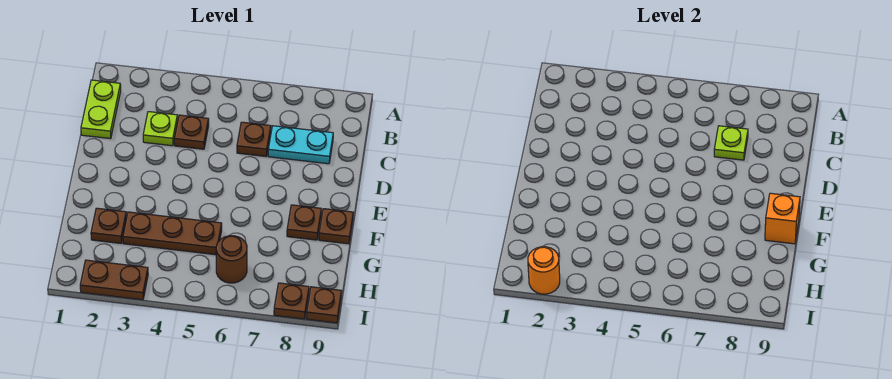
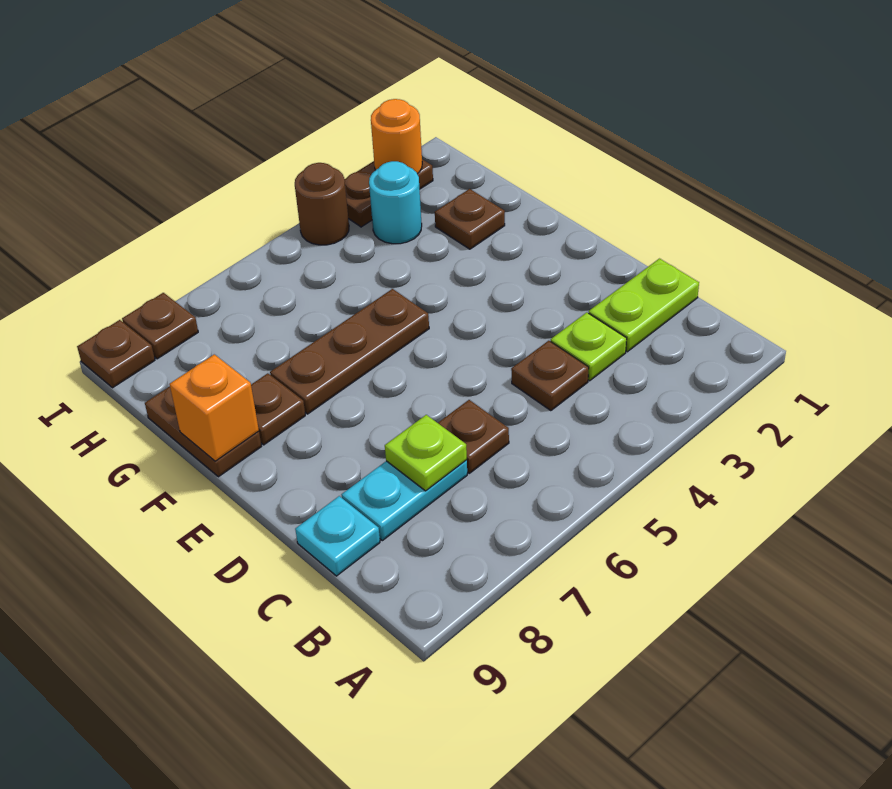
lime plate B1:C1 level 1 -> lime plate C1:C2 level 1
none -> cyan plate C9 level 1
brown plate F9 level 1 -> brown plate F9:G9 level 1
brown plate G3:G5 level 1 -> brown plate F5:F7 level 1
none -> cyan round brick H3 level 1
brown round brick H6 level 1 -> brown round brick I4 level 1

